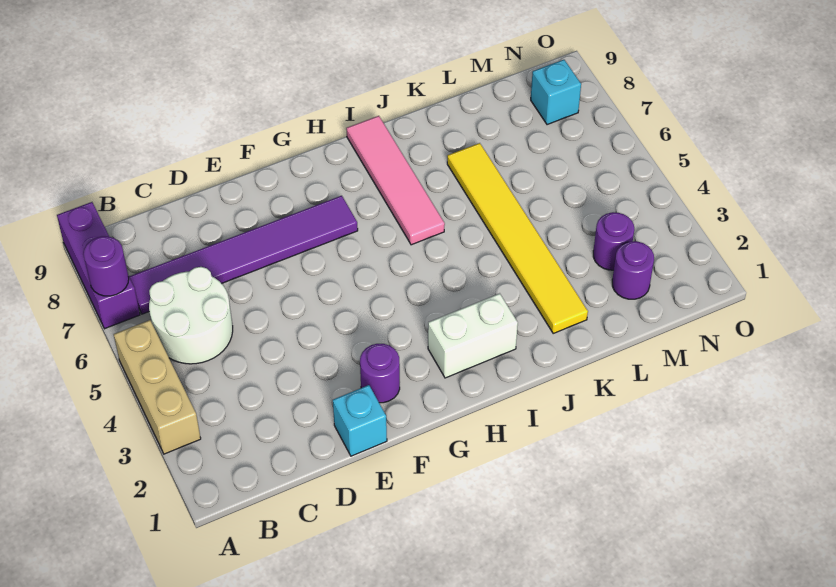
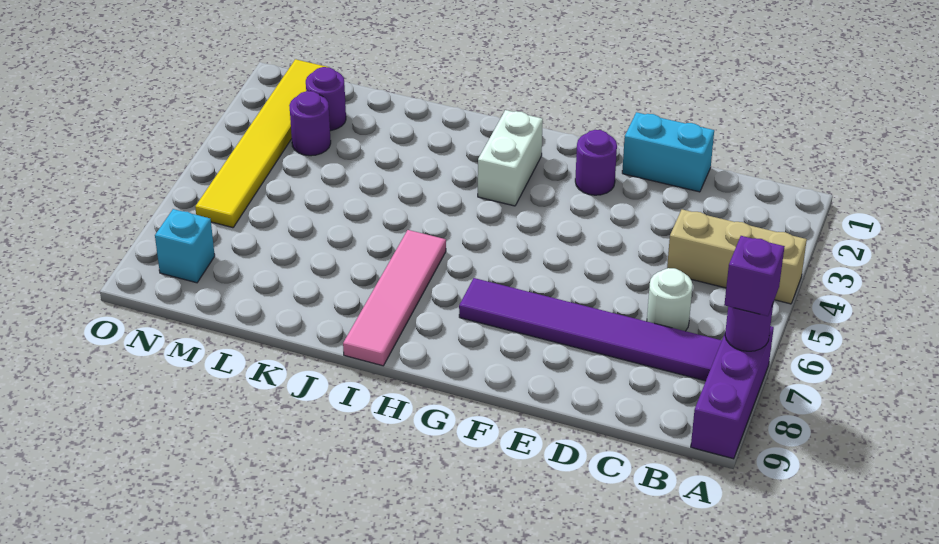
tan brick A3:A5 level 1 -> tan brick A4:C4 level 1
none -> purple brick A7 level 3
white round brick B5:C6 level 1 -> white round brick C6 level 1
cyan brick E1 level 1 -> cyan brick D1:E1 level 1
white brick H2:I2 level 1 -> white brick H2:H3 level 1
yellow tile K2:K7 level 1 -> yellow tile N1:N6 level 1

